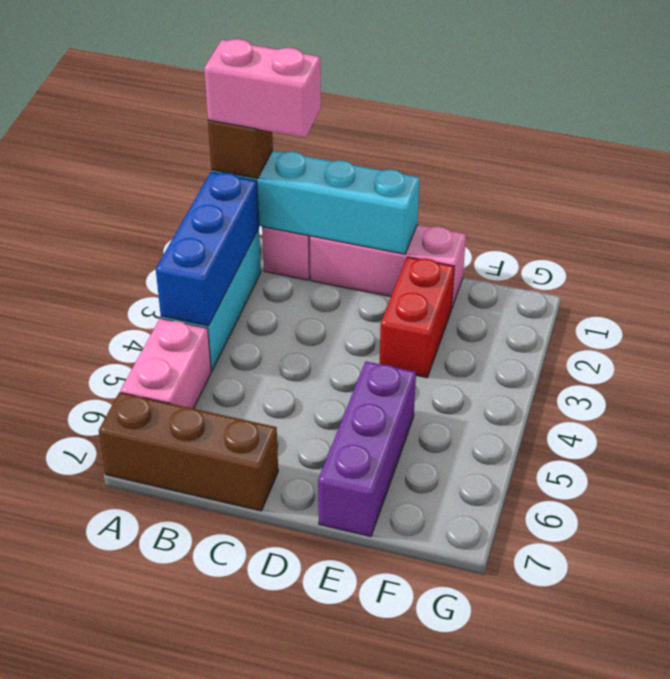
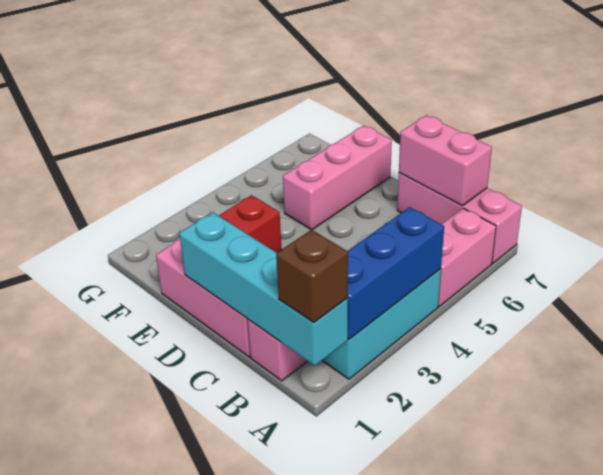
pink brick A1:B1 level 4 -> pink brick B7:C7 level 2
brown brick A7:C7 level 1 -> pink brick A7:C7 level 1
purple brick E5:E7 level 1 -> pink brick E5:E7 level 1

